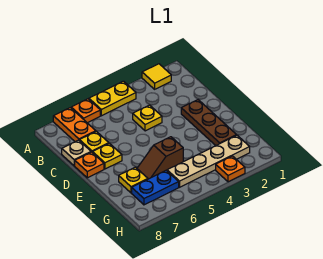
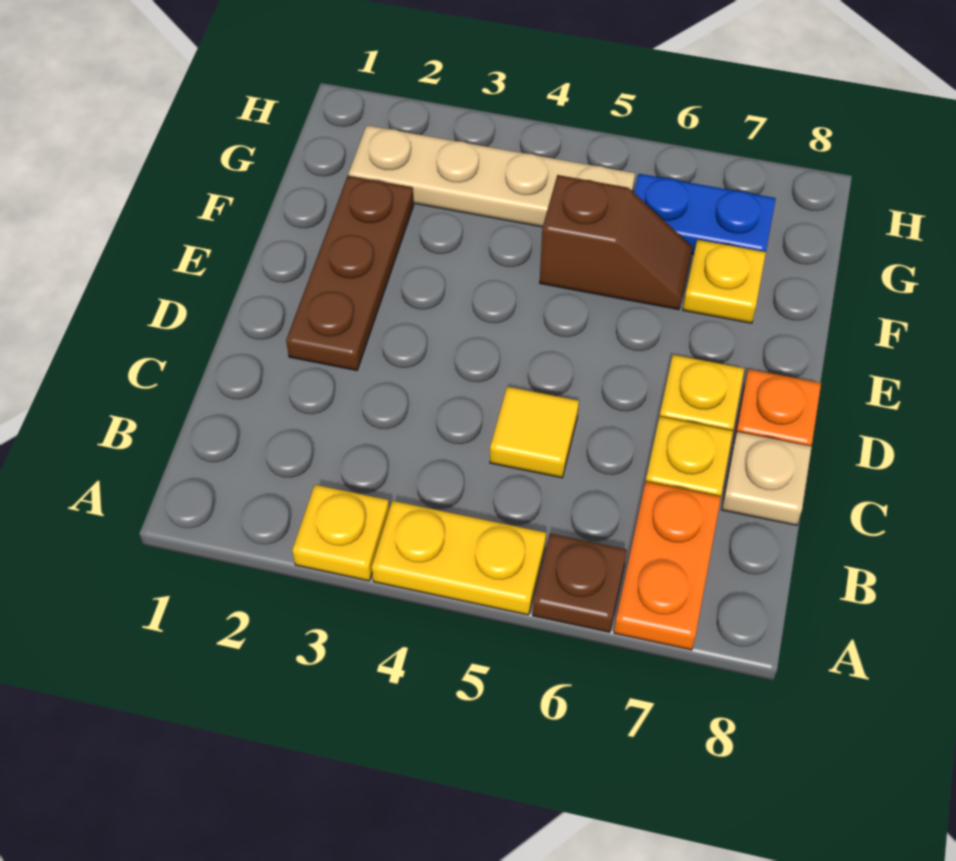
yellow tile A2 level 1 -> yellow tile C5 level 1
orange plate A6 level 1 -> brown plate A6 level 1
yellow plate C4 level 1 -> yellow plate A3 level 1
orange plate H3 level 1 -> none

